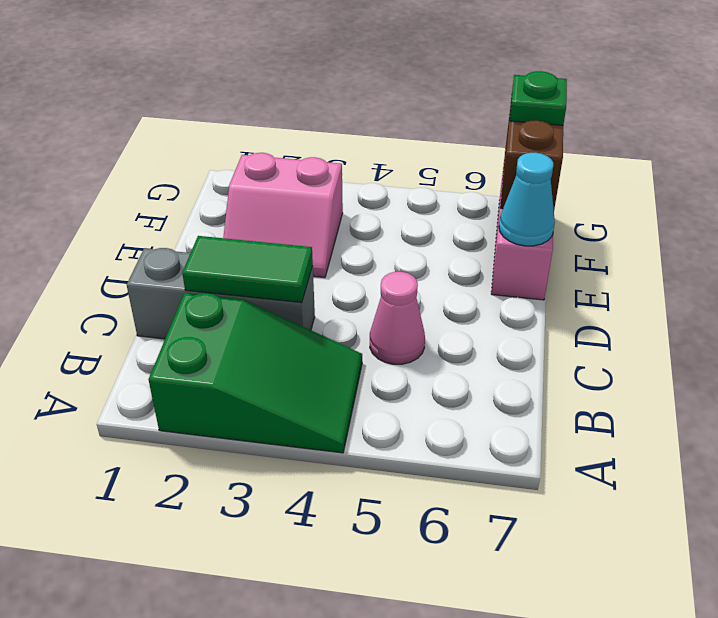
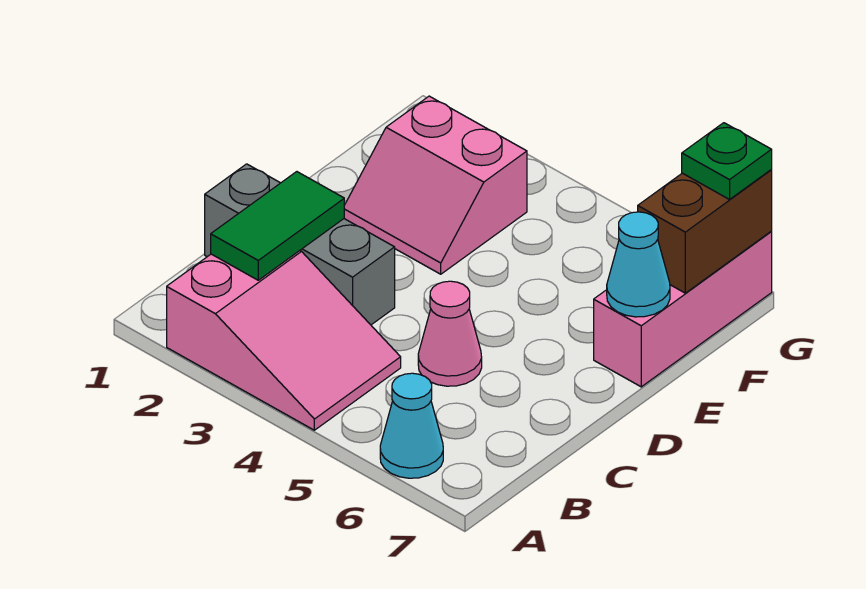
green slope A2:B4 level 1 top 2 -> pink slope A2:B4 level 1 top 2
none -> cyan cone A6 level 1
green tile C2:C3 level 2 -> green tile B2:C2 level 2

